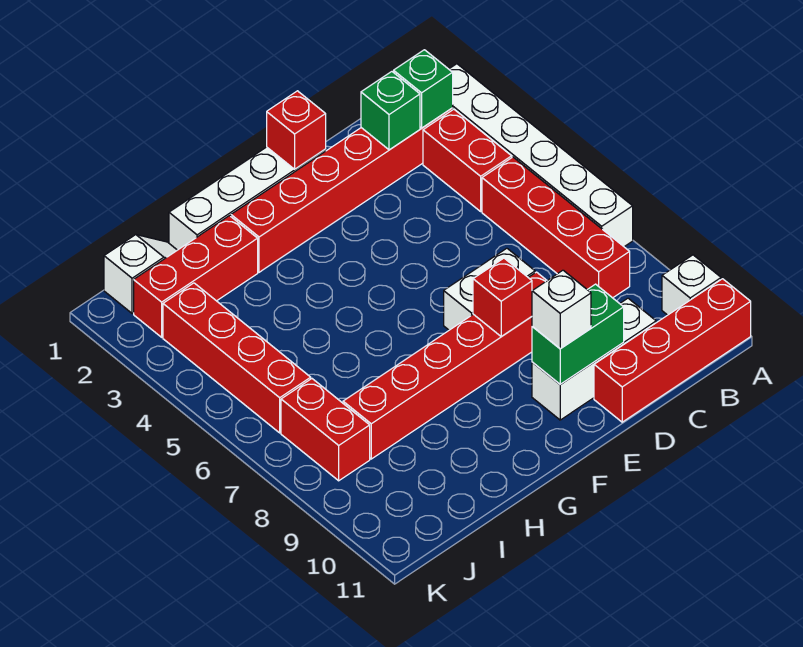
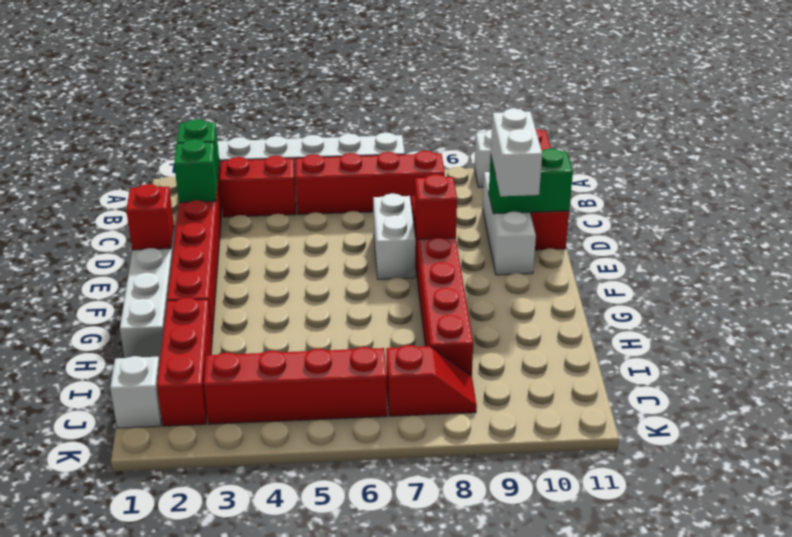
green brick D10:E10 level 2 -> green brick D10:D11 level 2
white brick E10 level 3 -> white brick D10:E10 level 3
red brick J7:J8 level 1 -> red slope J7:J8 level 1 top 7

